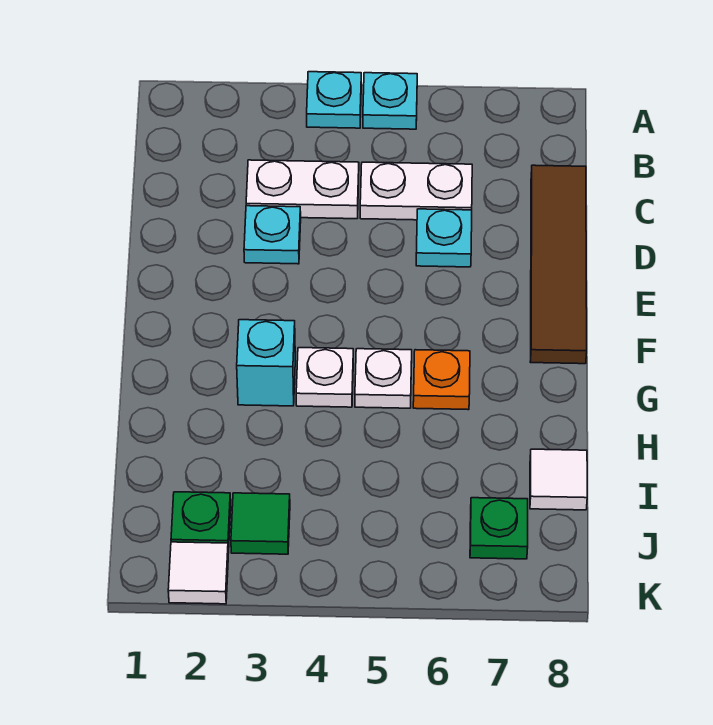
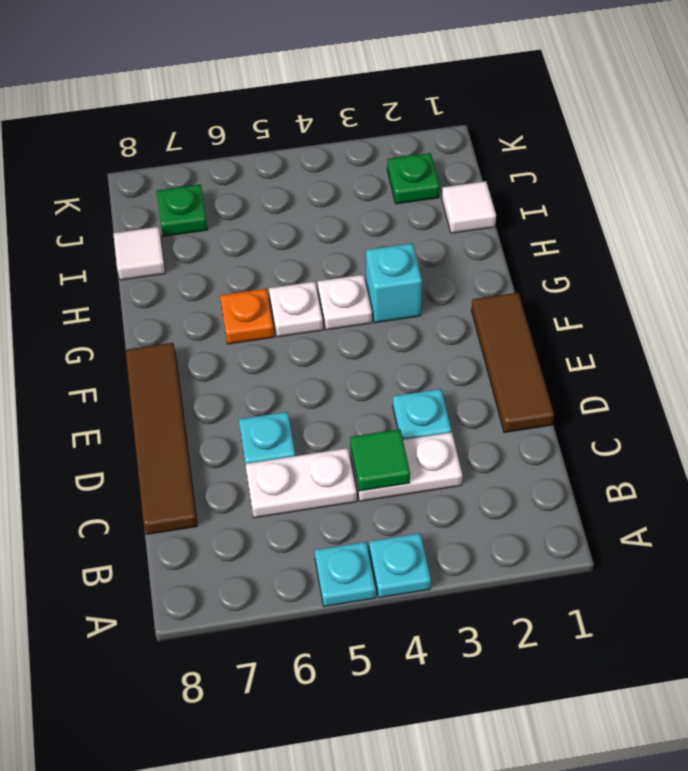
none -> brown tile D1:F1 level 1
green tile J3 level 1 -> green tile C4 level 2
white tile K2 level 1 -> white tile I1 level 1

